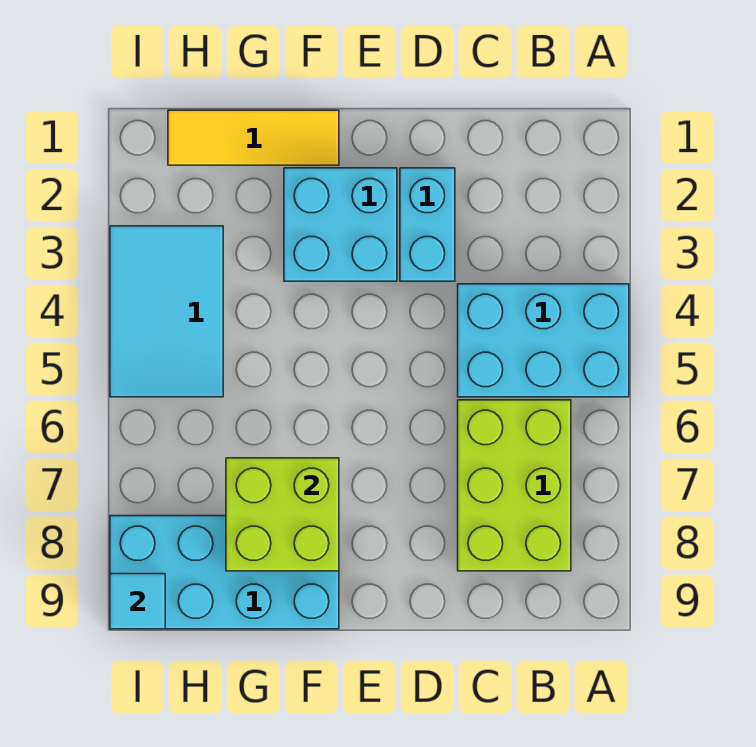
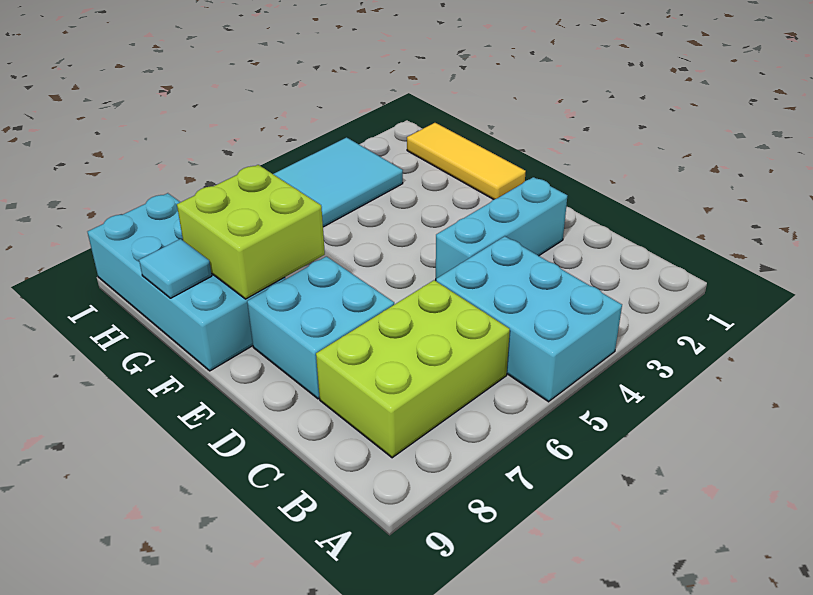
cyan brick D2:D3 level 1 -> cyan brick D2:D4 level 1
cyan brick E2:F3 level 1 -> cyan brick D7:E8 level 1
cyan tile I9 level 2 -> cyan tile G9 level 2

